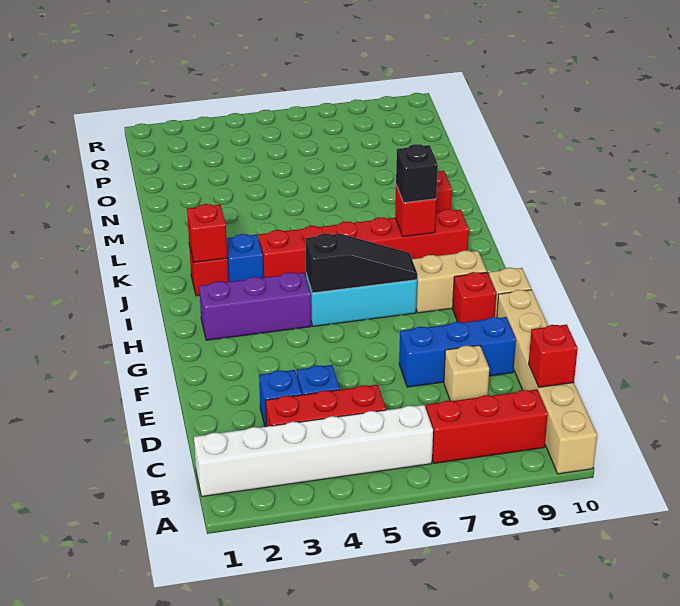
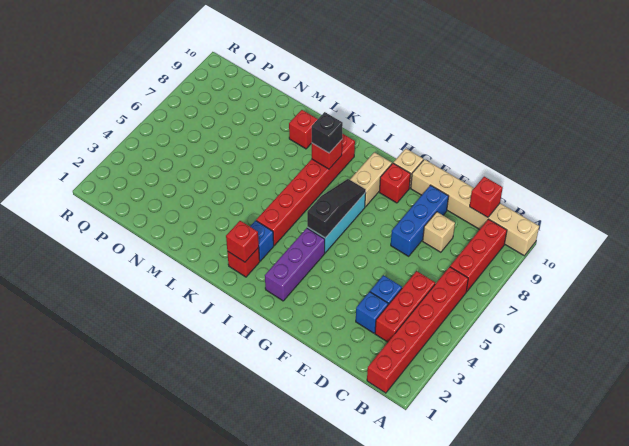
white brick B1:B6 level 1 -> red brick B1:B6 level 1

